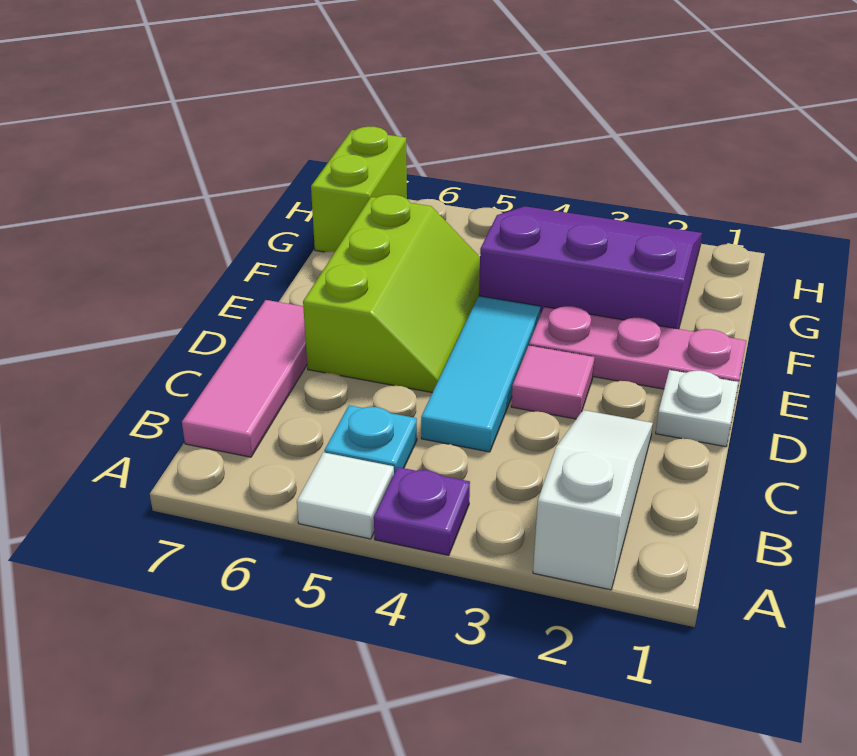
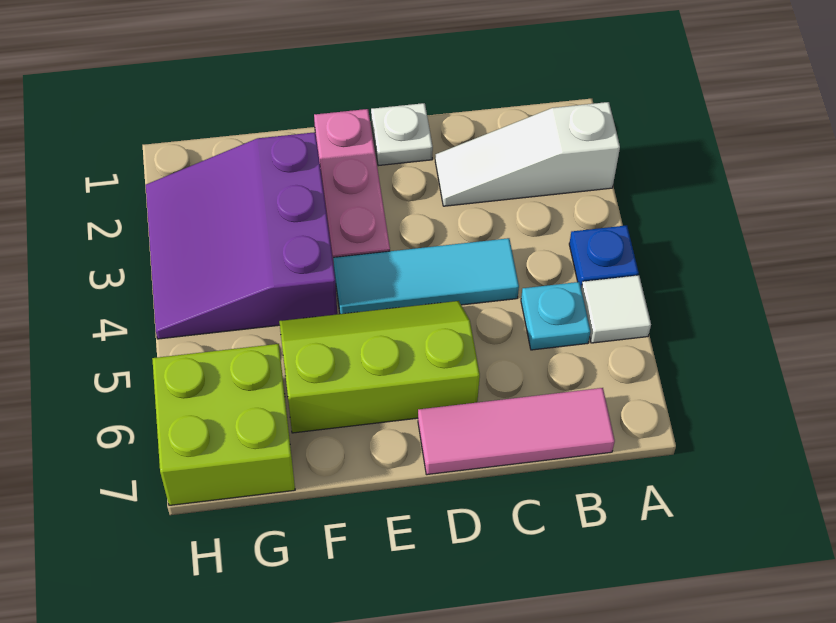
purple plate A4 level 1 -> blue plate A4 level 1
pink tile D3 level 1 -> none
lime brick G7:H7 level 1 -> lime brick G6:H7 level 1

